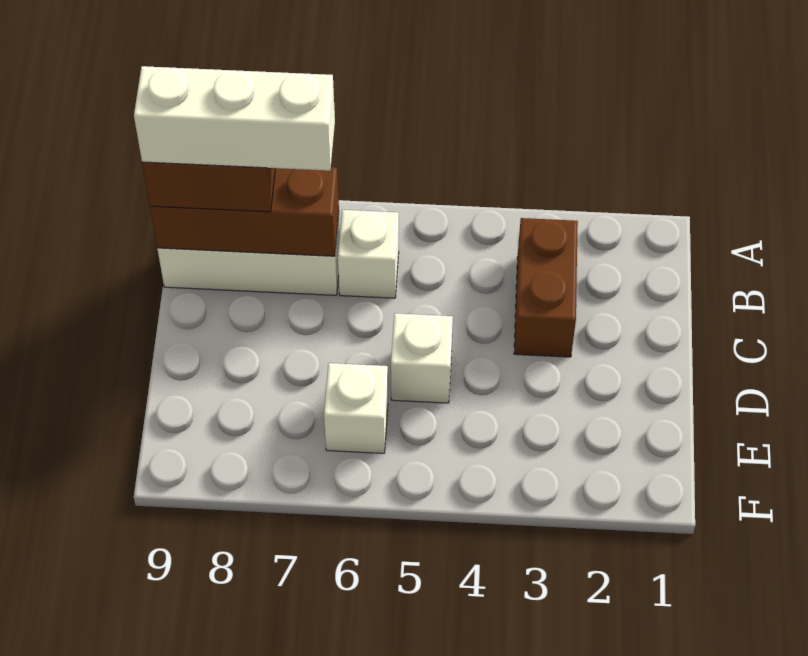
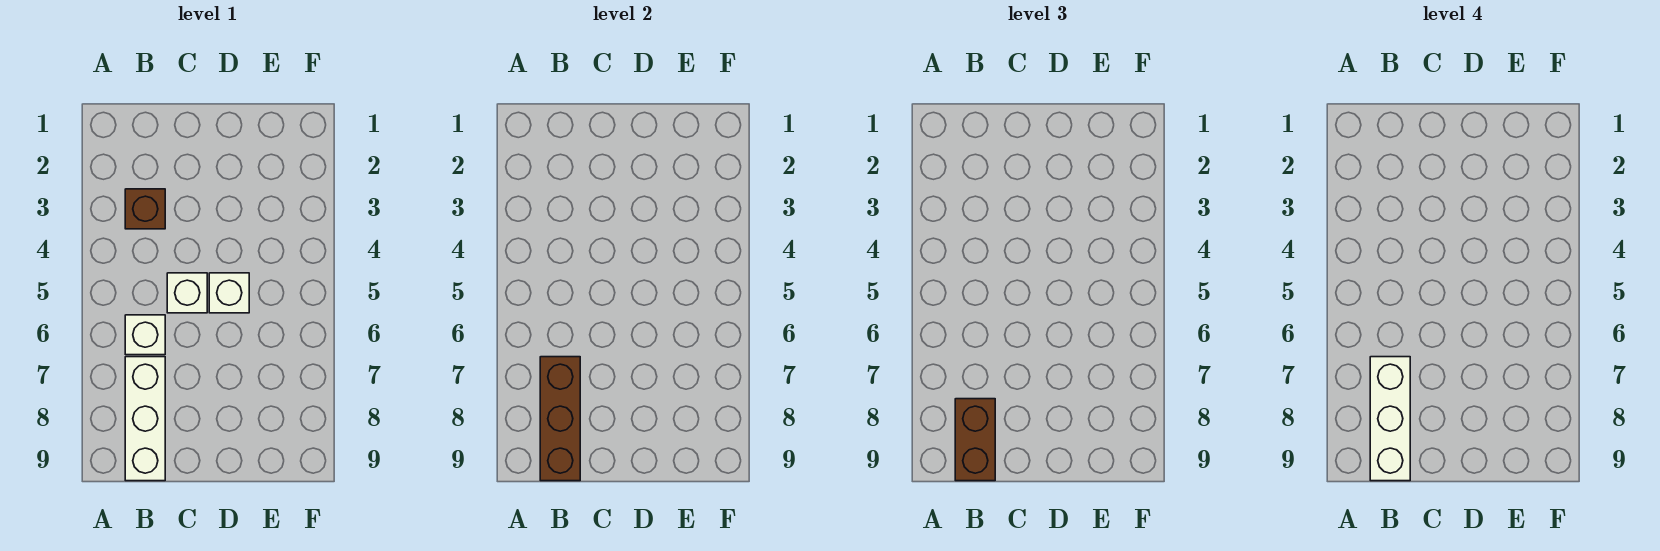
brown brick B3:C3 level 1 -> brown brick B3 level 1
white brick E6 level 1 -> white brick C5 level 1

